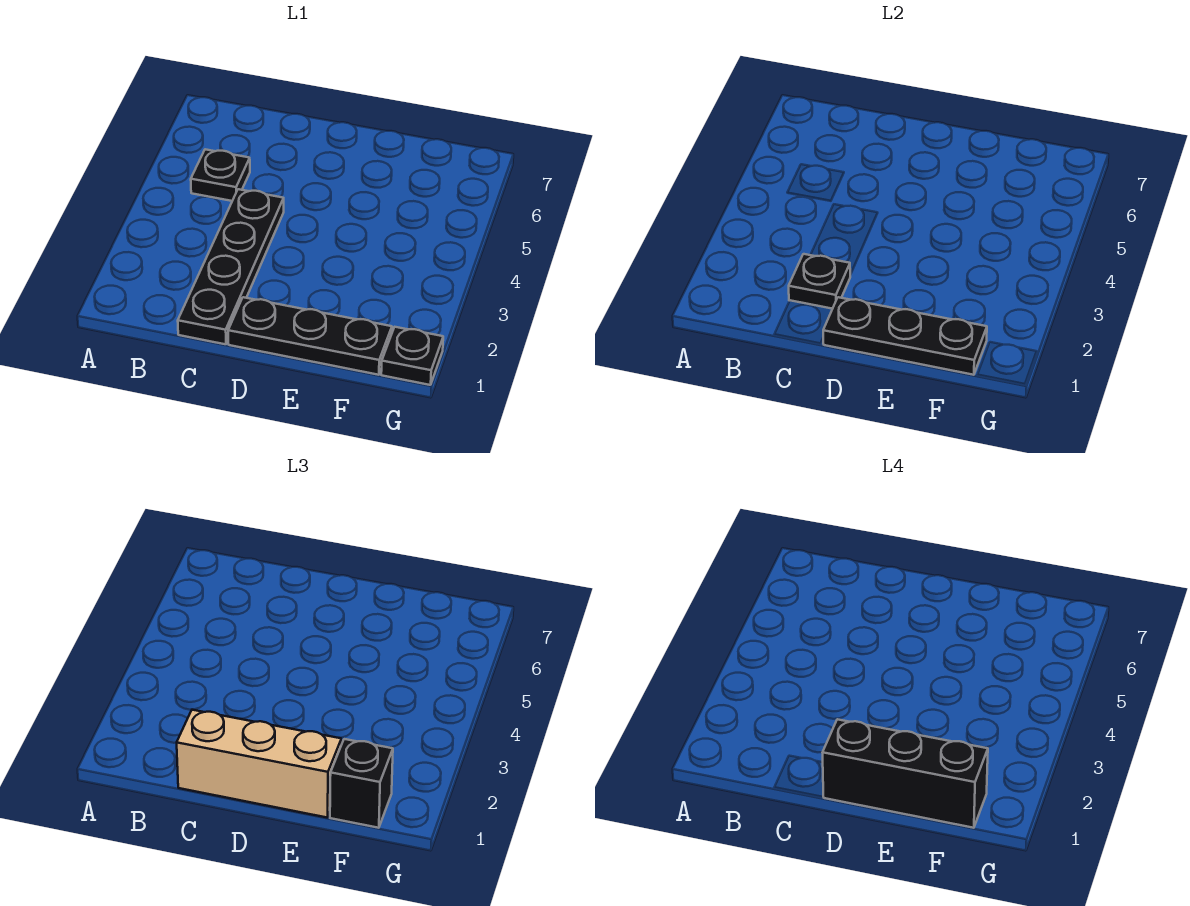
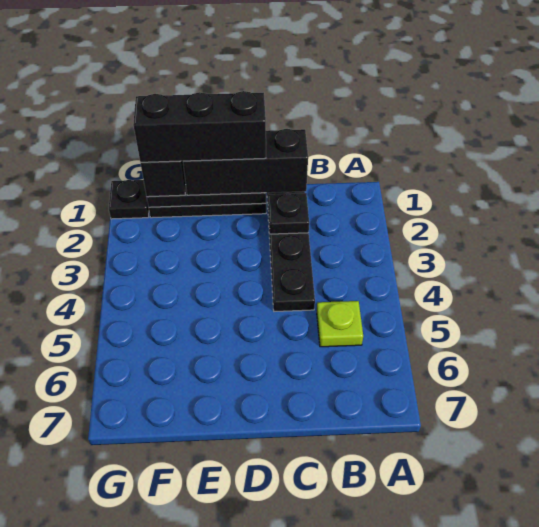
black plate B5 level 1 -> lime plate B5 level 1
tan brick C1:E1 level 3 -> black brick C1:E1 level 3

